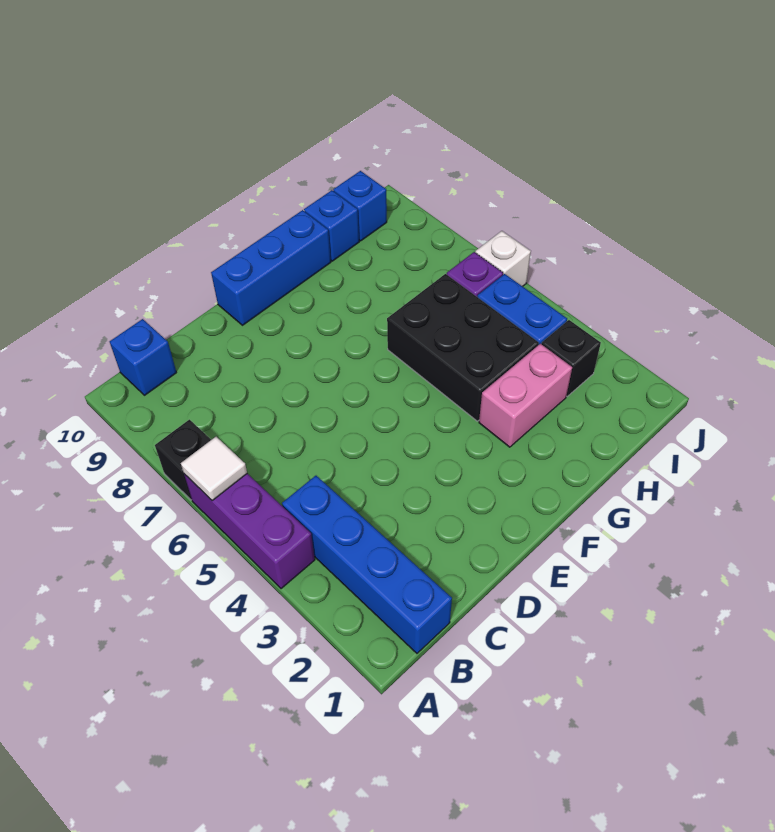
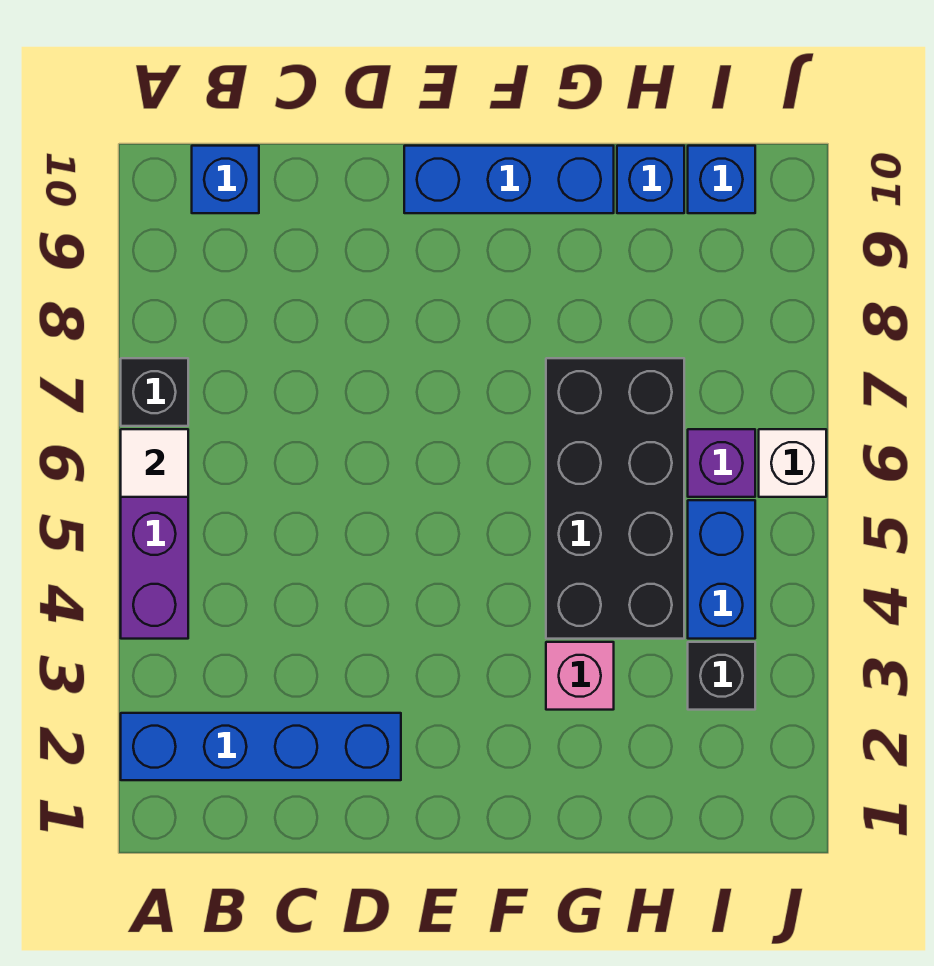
blue brick B1:B4 level 1 -> blue brick A2:D2 level 1
pink brick G3:H3 level 1 -> pink brick G3 level 1
black brick G4:H6 level 1 -> black brick G4:H7 level 1

